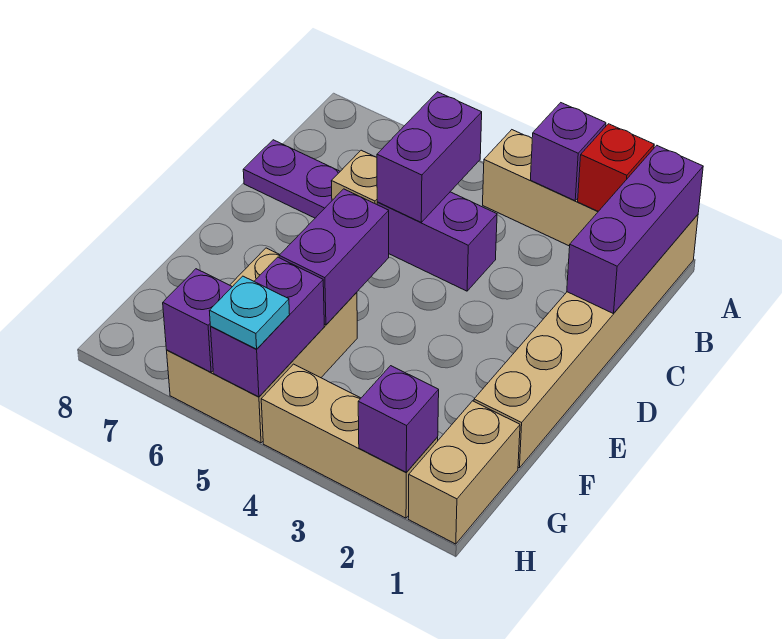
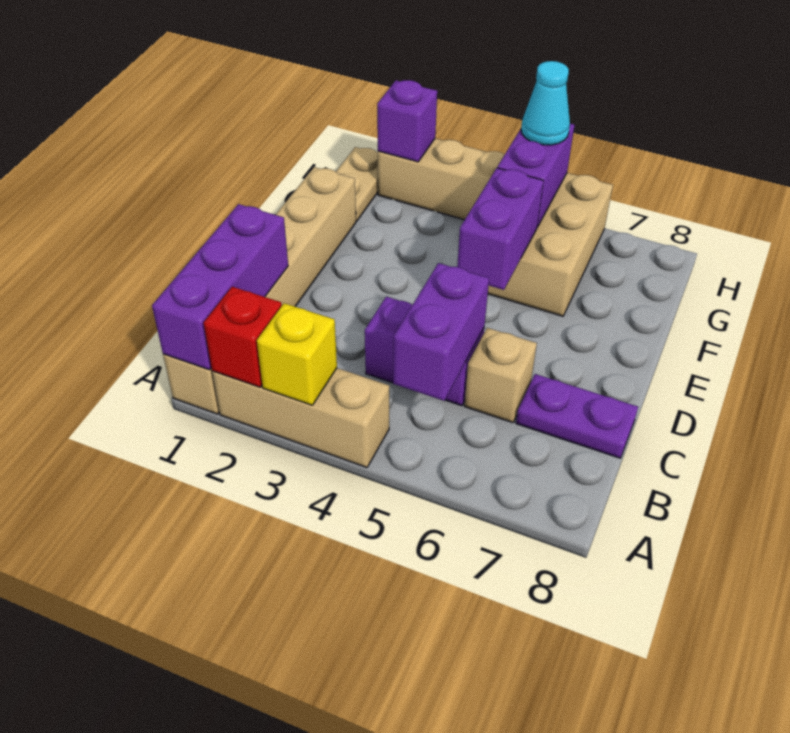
purple brick A3 level 2 -> yellow brick A3 level 2
tan brick G1:H1 level 1 -> tan plate G1:H1 level 1
cyan plate H5 level 3 -> cyan cone H5 level 3
purple brick H6 level 2 -> none

